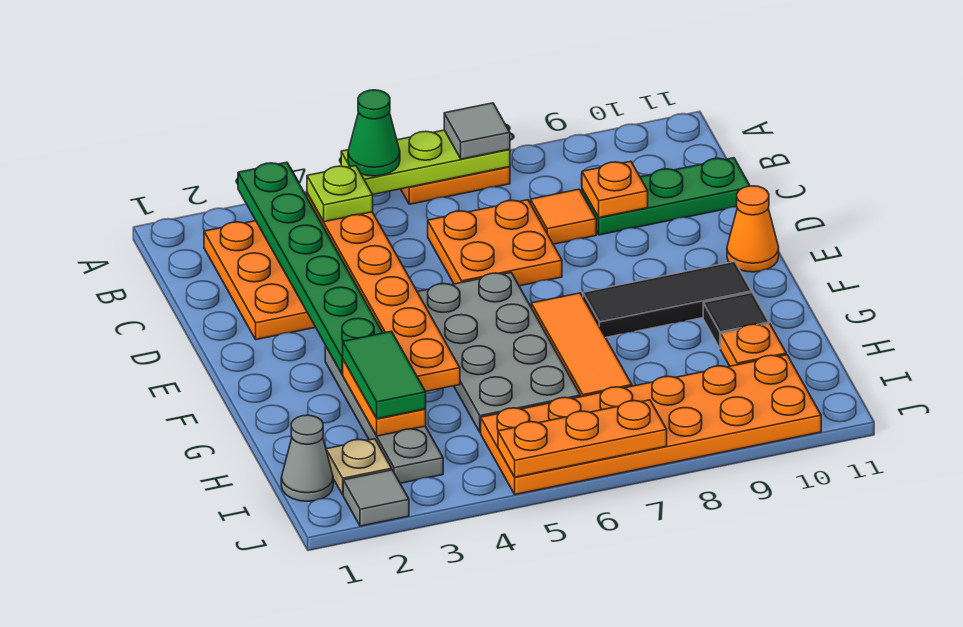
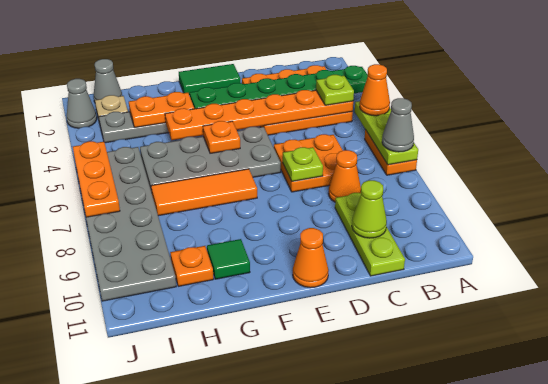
green cone A5 level 3 -> orange cone A5 level 3
grey tile A7 level 3 -> grey cone A7 level 3
orange tile C8 level 1 -> orange cone C8 level 1
green plate C9:C11 level 1 -> lime plate C9:C11 level 1
orange plate C9 level 2 -> orange plate F5 level 2
none -> lime cone C10 level 2
none -> lime plate D7 level 2
black tile F8:F10 level 1 -> none
green tile G3:H3 level 3 -> green tile E1:F1 level 1
black tile G10 level 1 -> green tile G10 level 1
orange plate I5:J10 level 1 -> grey plate I5:J10 level 1
grey tile J2 level 1 -> grey cone J2 level 1

